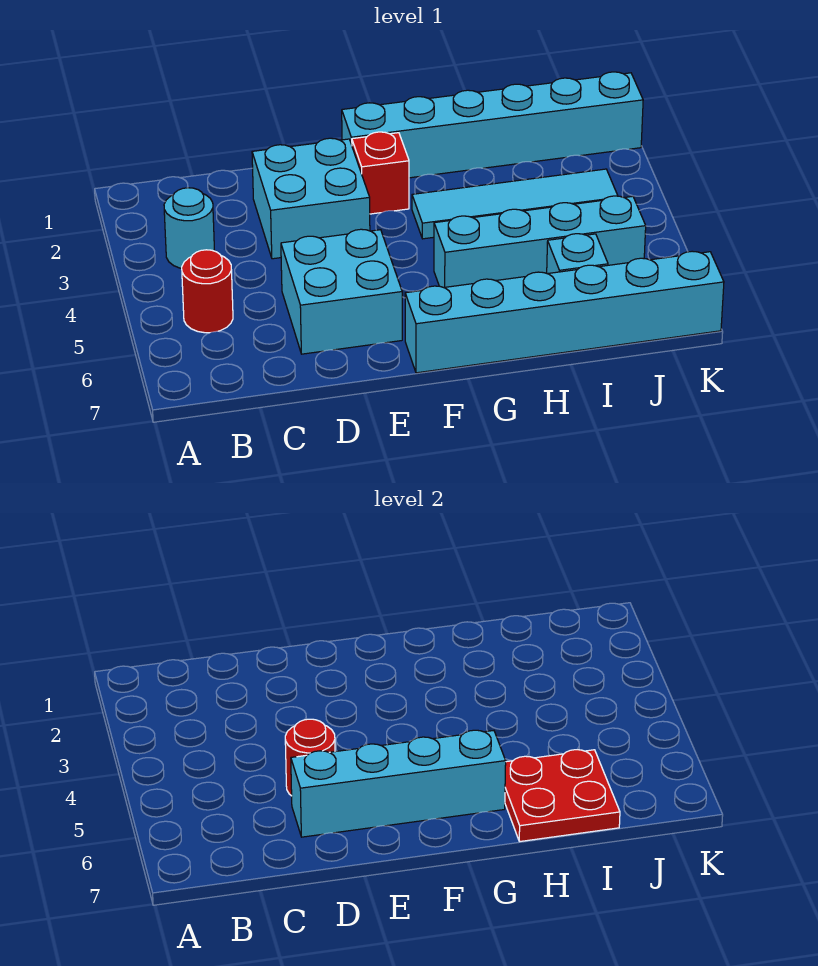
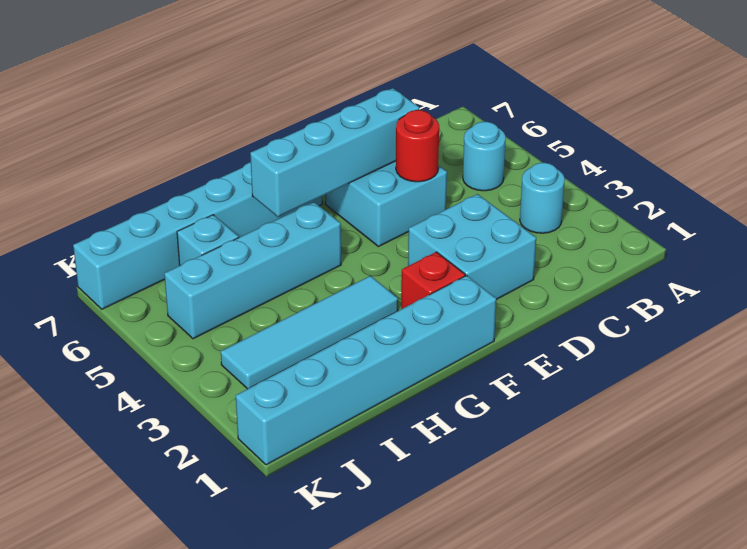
red round brick B5 level 1 -> cyan round brick B5 level 1
red plate H6:I7 level 2 -> none

